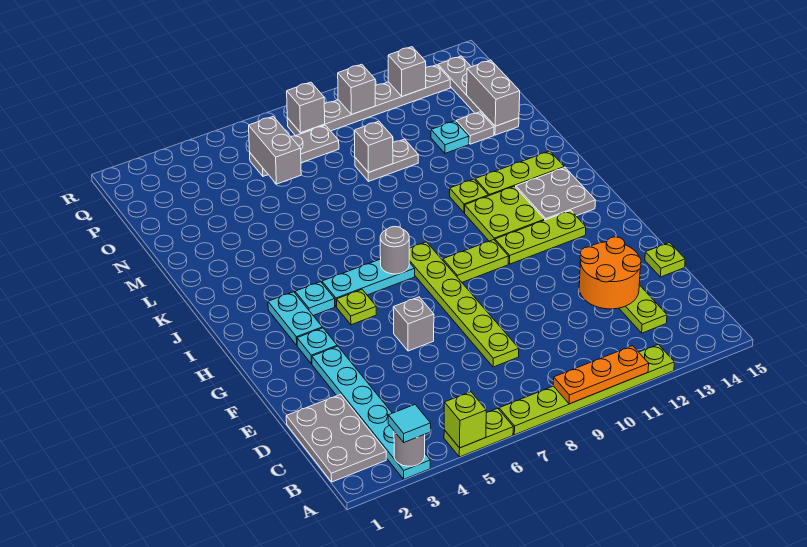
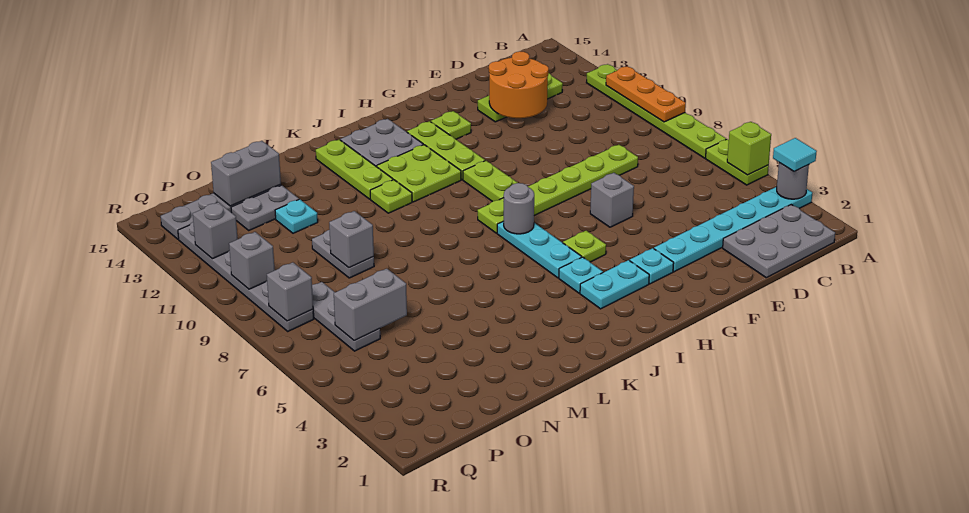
lime plate E15 level 1 -> lime plate G13 level 1
grey plate N13 level 1 -> grey plate N13:O13 level 1

